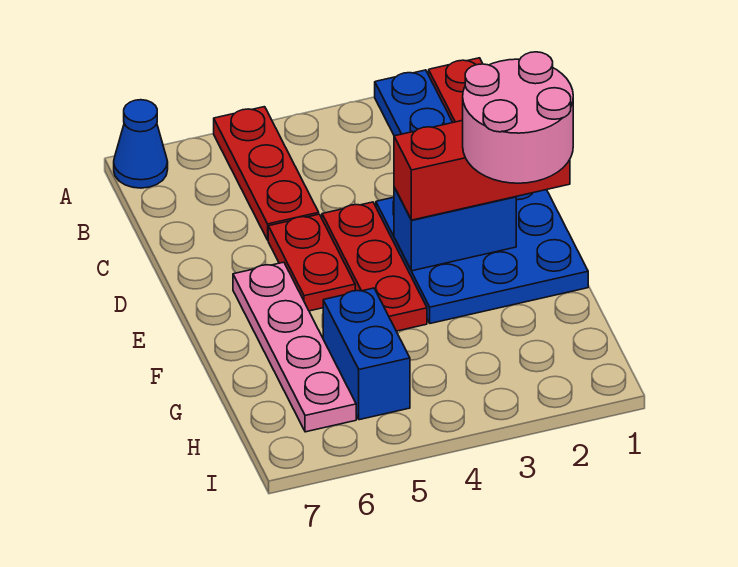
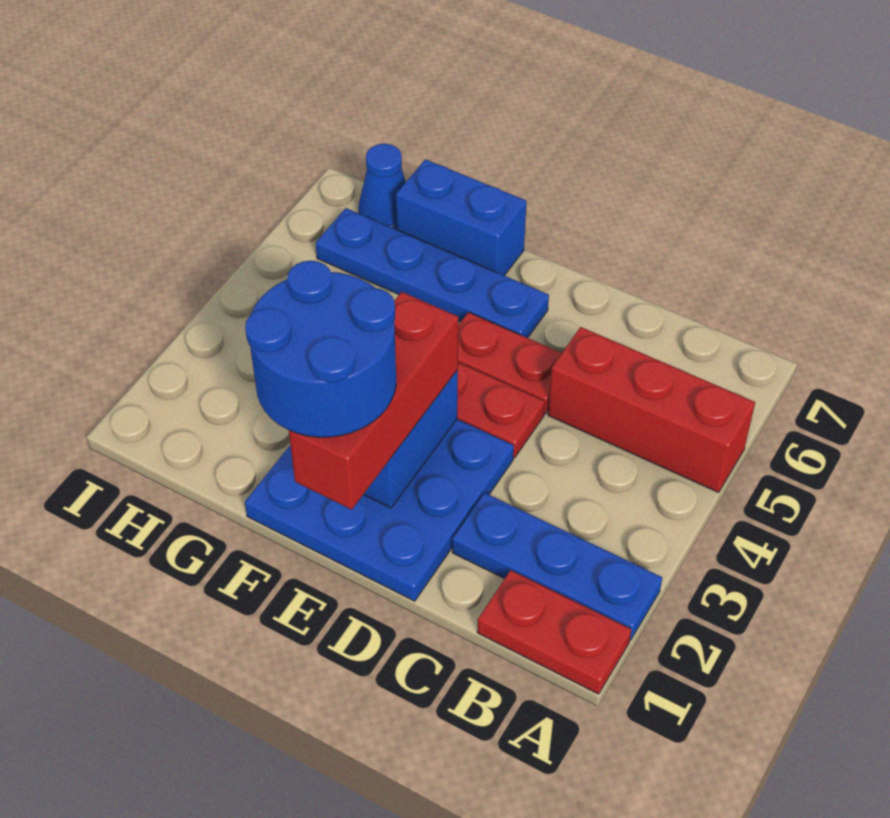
red plate A5:C5 level 1 -> red brick A5:C5 level 1
blue cone A7 level 1 -> blue cone H7 level 1
pink round brick E1:F2 level 4 -> blue round brick E1:F2 level 4
pink plate E6:H6 level 1 -> blue plate E6:H6 level 1
blue brick G5:H5 level 1 -> blue brick F7:G7 level 1

